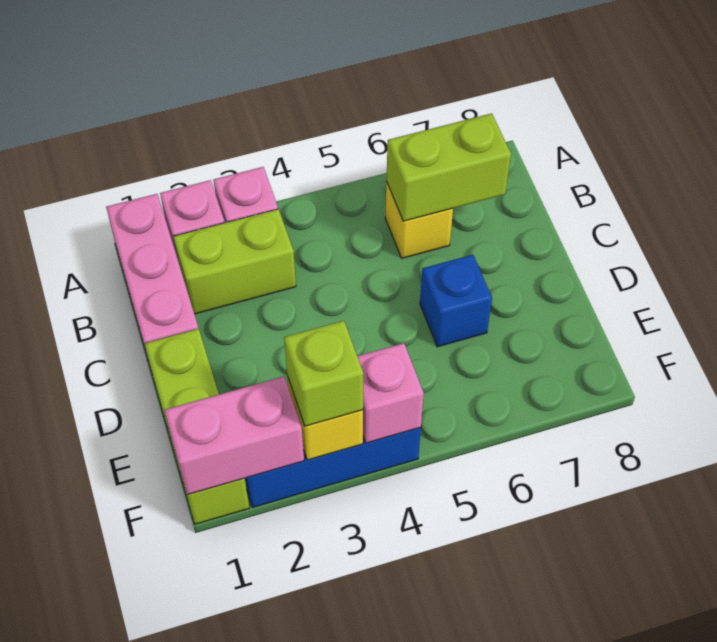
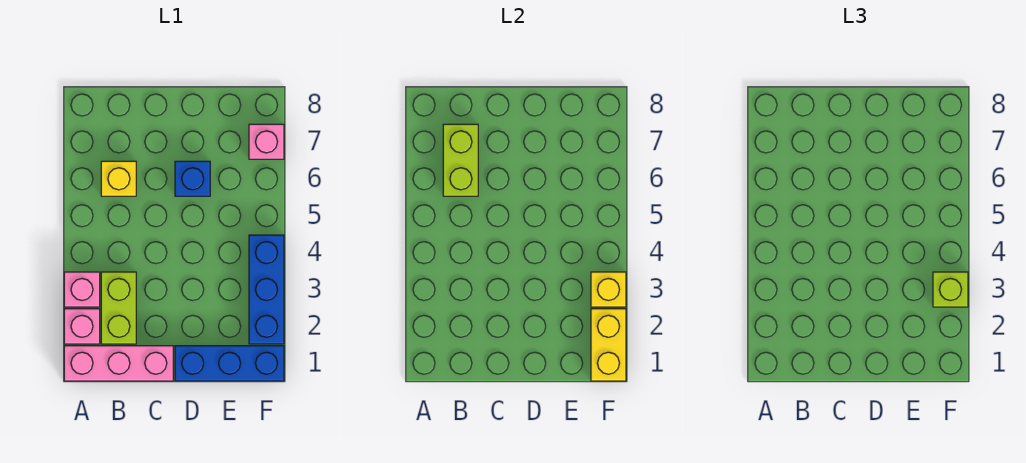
lime brick D1:F1 level 1 -> blue brick D1:F1 level 1
pink brick F1:F2 level 2 -> yellow brick F1:F2 level 2
pink brick F4 level 2 -> pink brick F7 level 1

